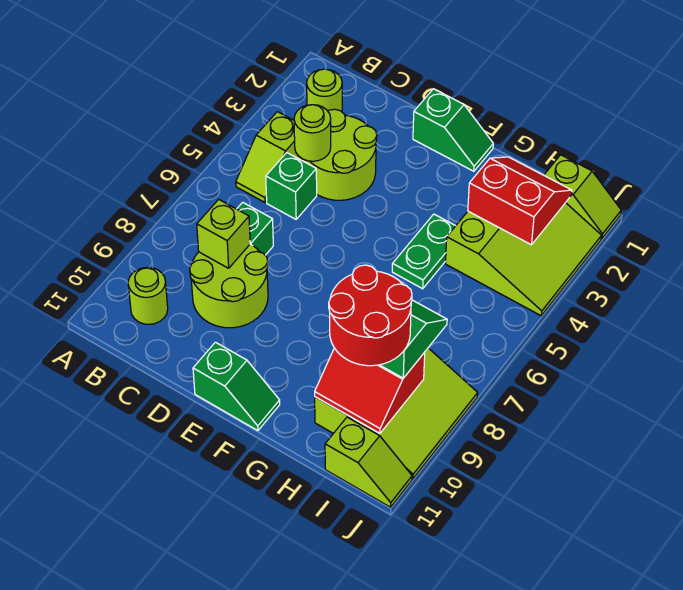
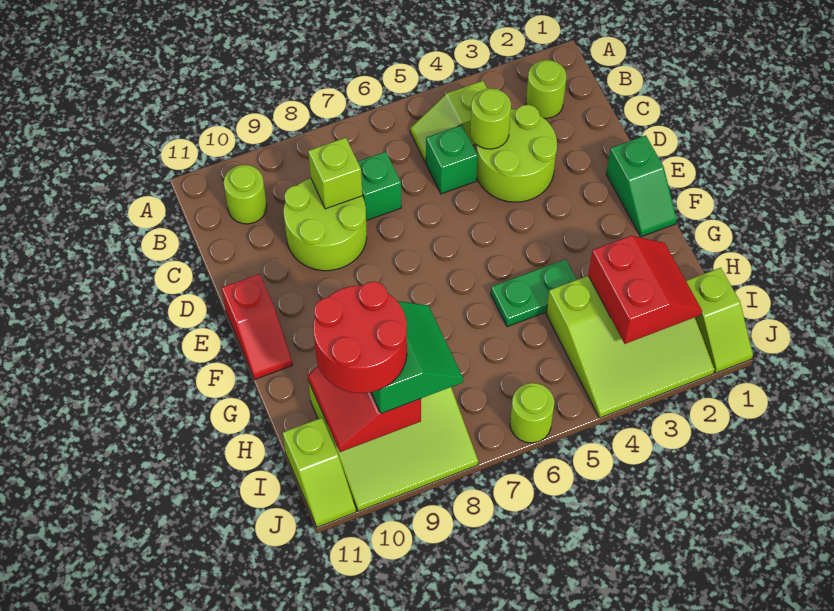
green slope E11:F11 level 1 top E -> red slope E11:F11 level 1 top E
none -> lime round brick J6 level 1

